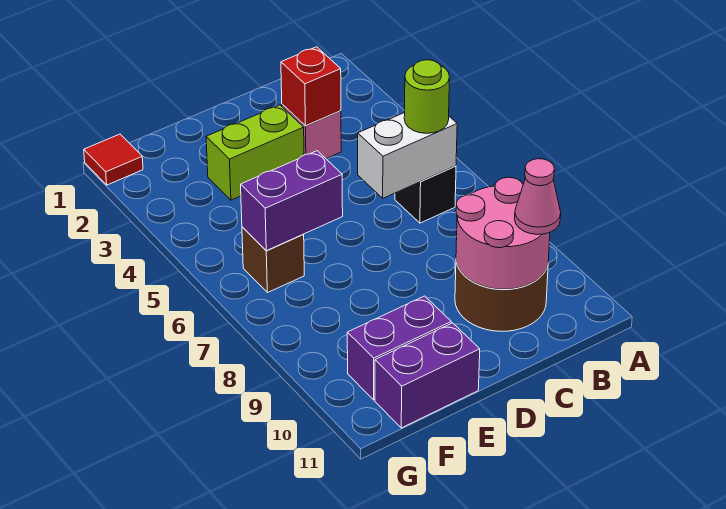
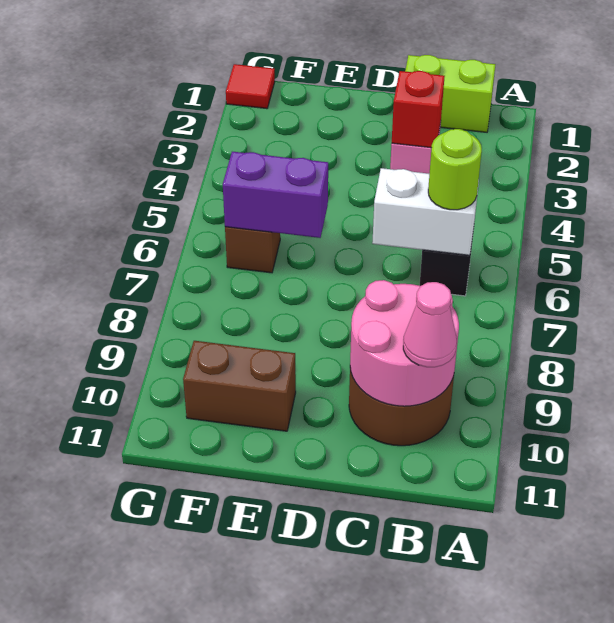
lime brick D3:E3 level 1 -> lime brick B1:C1 level 1
purple brick E10:F10 level 1 -> brown brick E10:F10 level 1
purple brick E11:F11 level 1 -> none

